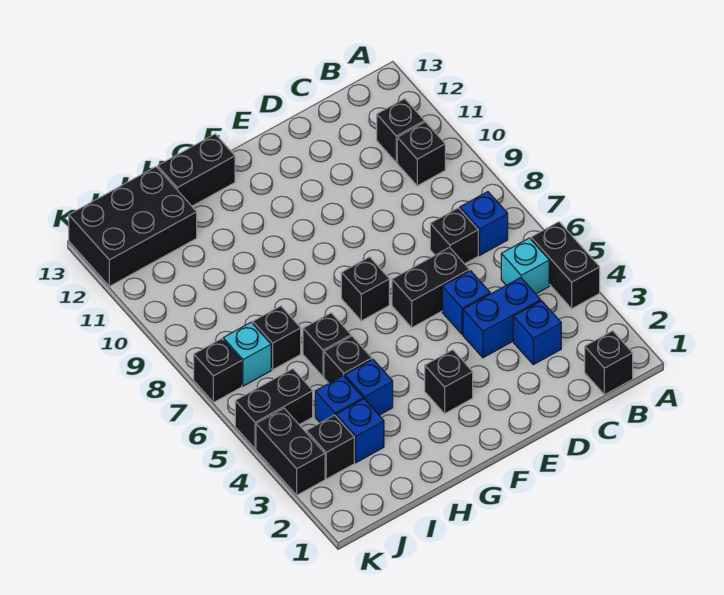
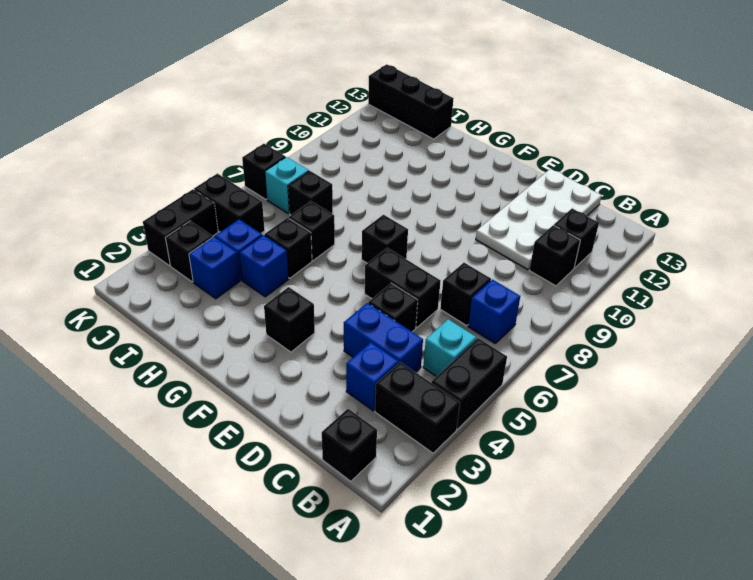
none -> white plate C10:D13 level 1
blue brick D5 level 1 -> black brick D5 level 1
black brick G13:H13 level 1 -> black brick A3:B3 level 1
black brick I12:K13 level 1 -> black brick I13:K13 level 1

